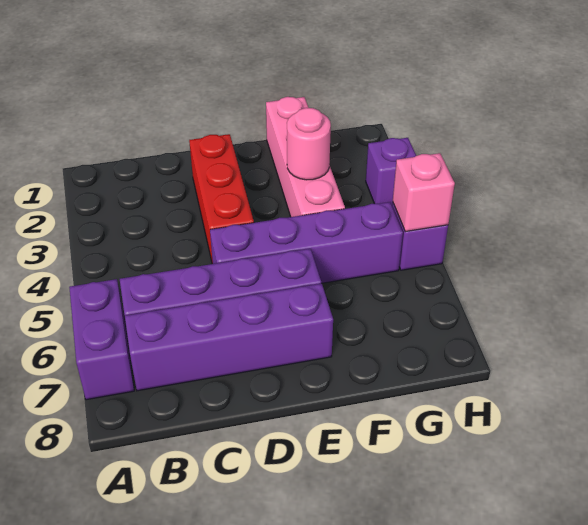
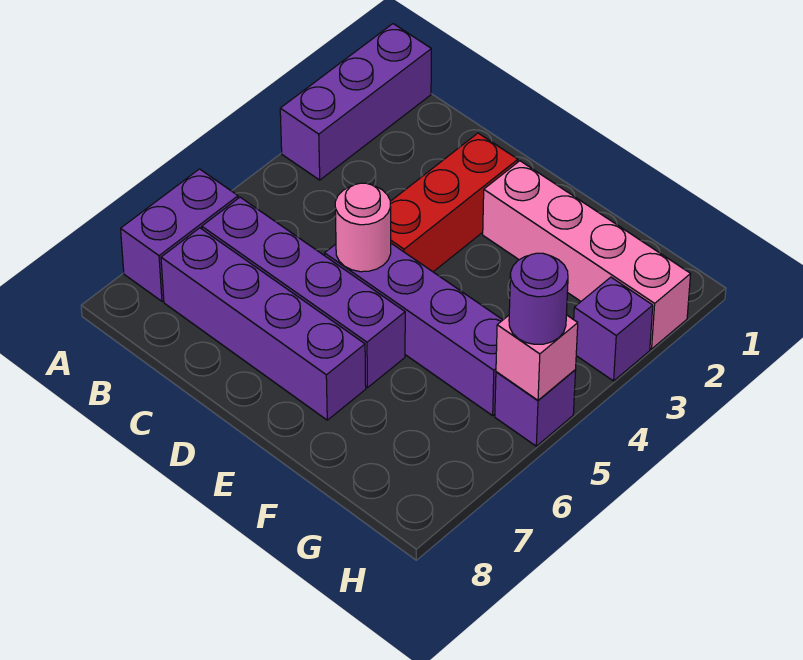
none -> purple brick A1:A3 level 1
pink brick F1:F4 level 1 -> pink brick E2:H2 level 1
pink round brick F3 level 2 -> pink round brick D5 level 2
none -> purple round brick H5 level 3

